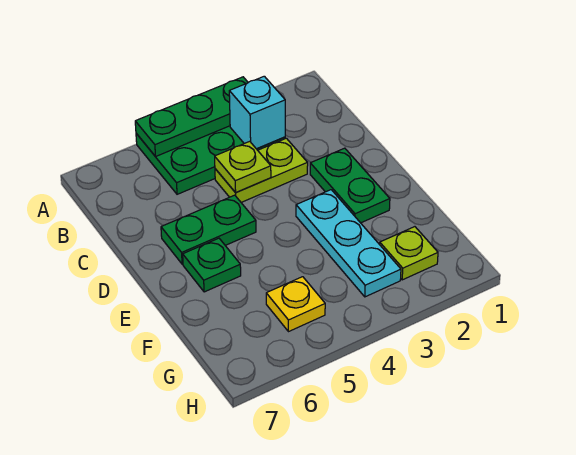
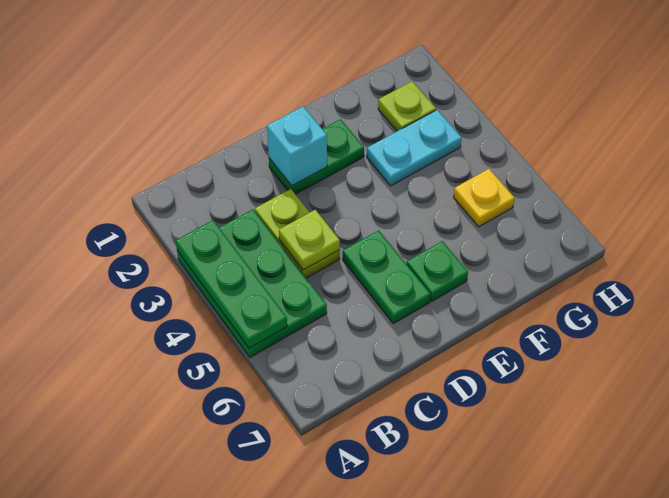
cyan brick B3 level 2 -> cyan brick D2 level 2
cyan plate E3:G3 level 1 -> cyan plate F3:G3 level 1

